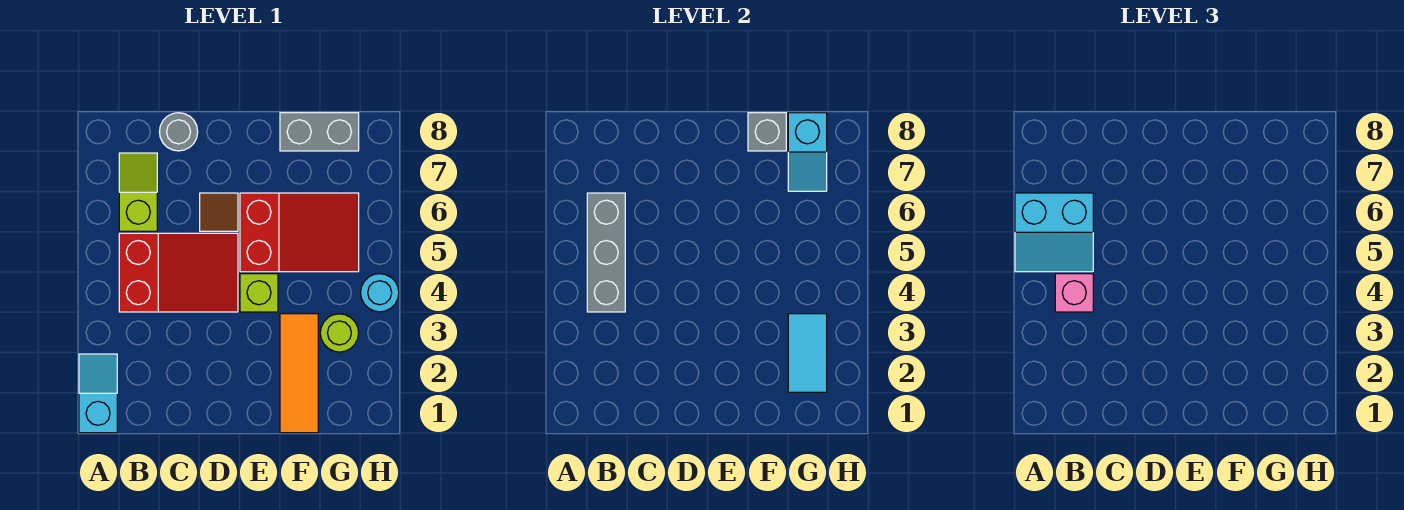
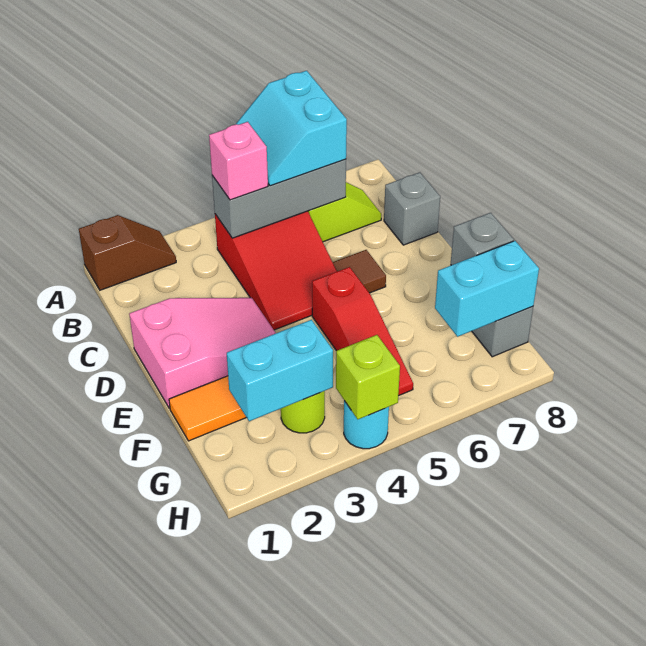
cyan slope A1:A2 level 1 top 1 -> brown slope A1:A2 level 1 top 1
grey round brick C8 level 1 -> grey brick C8 level 1
none -> pink slope D1:E3 level 1 top 1
lime brick E4 level 1 -> lime brick H4 level 2
red slope E5:G6 level 1 top E -> red slope E5:G5 level 1 top E
cyan tile G2:G3 level 2 -> cyan brick G2:G3 level 2
cyan slope G7:G8 level 2 top 8 -> cyan brick G7:G8 level 2

